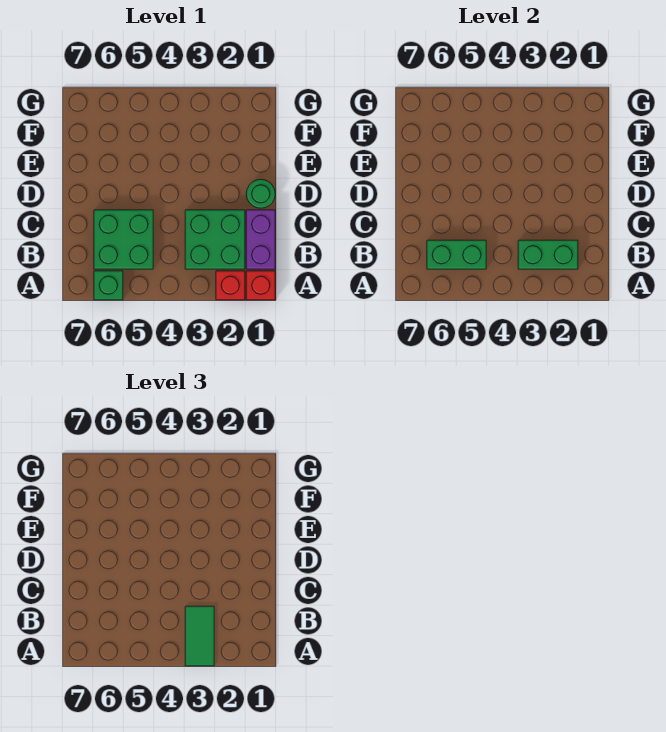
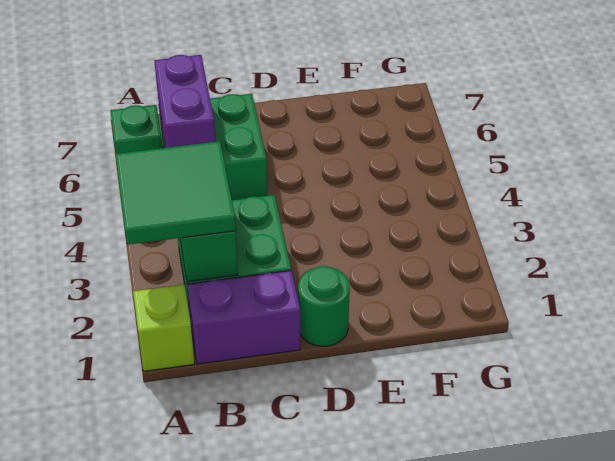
red brick A1 level 1 -> lime brick A1 level 1
red brick A2 level 1 -> none
green tile A3:B3 level 3 -> green tile A2:B3 level 3
green brick B5:B6 level 2 -> purple brick B5:B6 level 2

